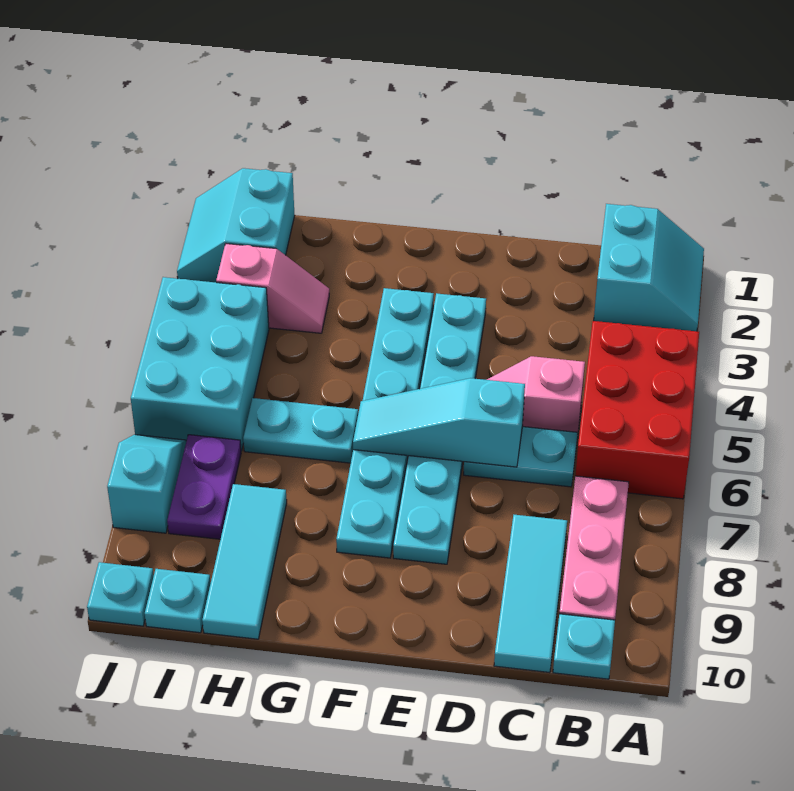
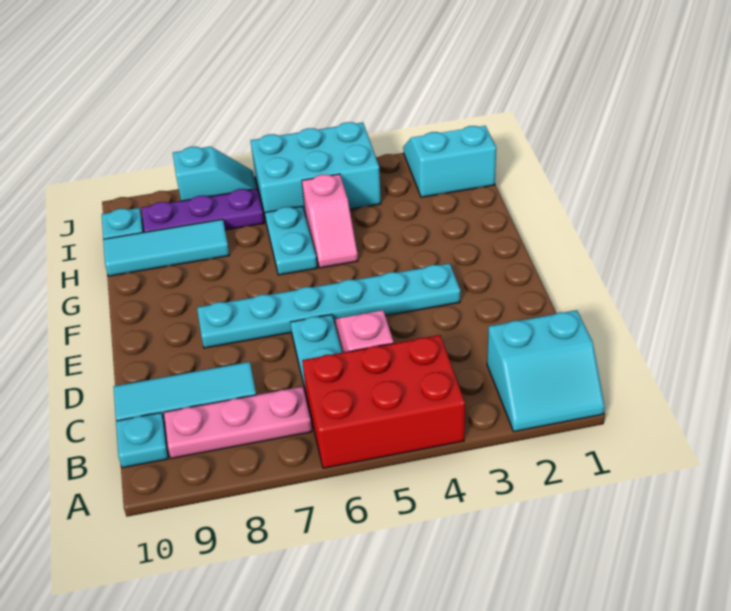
cyan slope D6:F6 level 2 top D -> none
cyan plate F3:F8 level 1 -> none
pink slope H3:I3 level 1 top I -> pink slope G5:H5 level 1 top H
purple plate I7:I8 level 1 -> purple plate I7:I9 level 1
cyan plate J10 level 1 -> none

